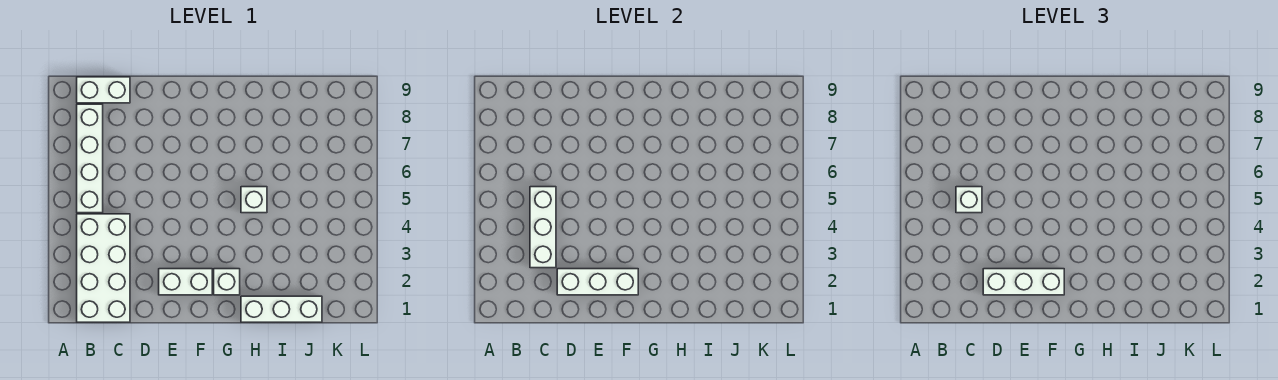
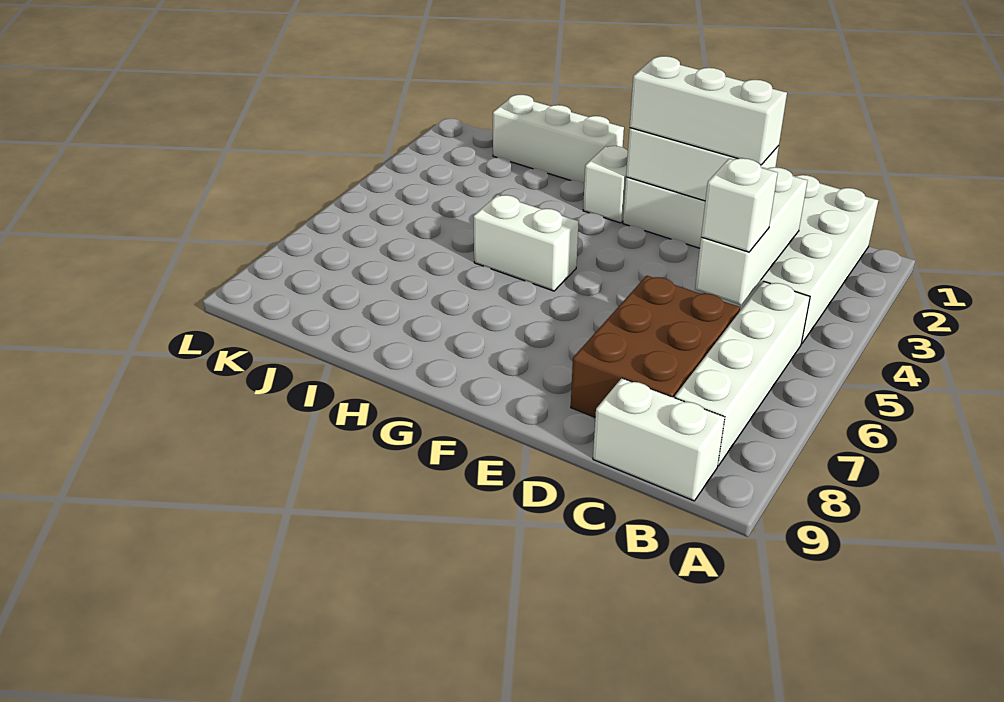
none -> brown brick C6:D8 level 1
white brick H5 level 1 -> white brick G5:H5 level 1

